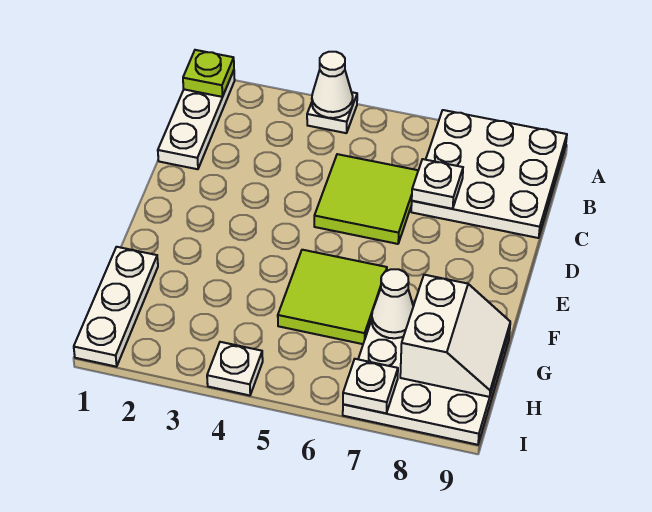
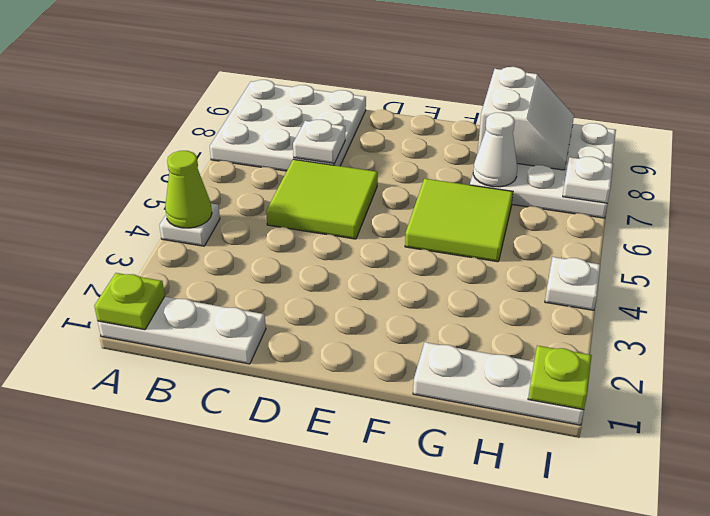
white cone A4 level 2 -> lime cone A4 level 2
white slope G8:H9 level 2 top 8 -> white slope G8:H9 level 2 top G
none -> lime plate I1 level 2

